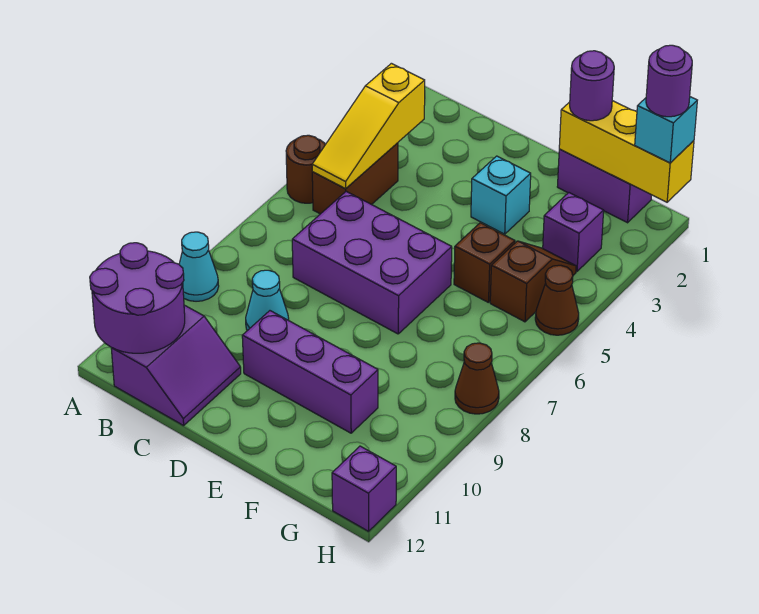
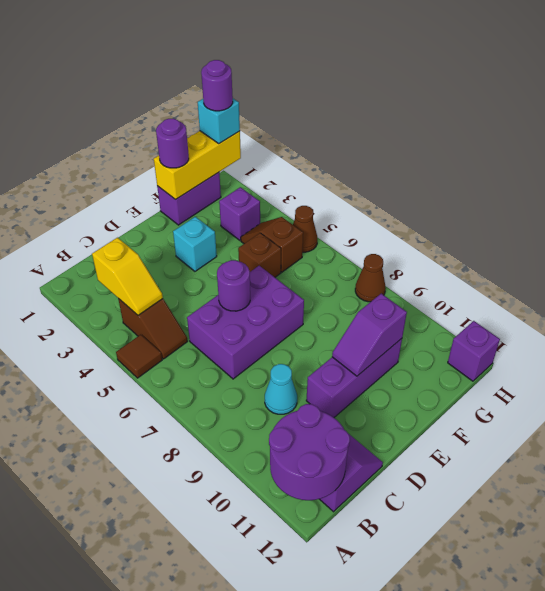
brown round brick A5 level 1 -> brown tile A5 level 1
cyan cone A9 level 1 -> none
yellow slope B3:B5 level 2 top 3 -> yellow slope B3:B4 level 2 top 3
brown brick B4:B5 level 1 -> brown slope B4:B5 level 1 top 4
none -> purple round brick D6 level 2
none -> purple slope E10:F10 level 2 top F

